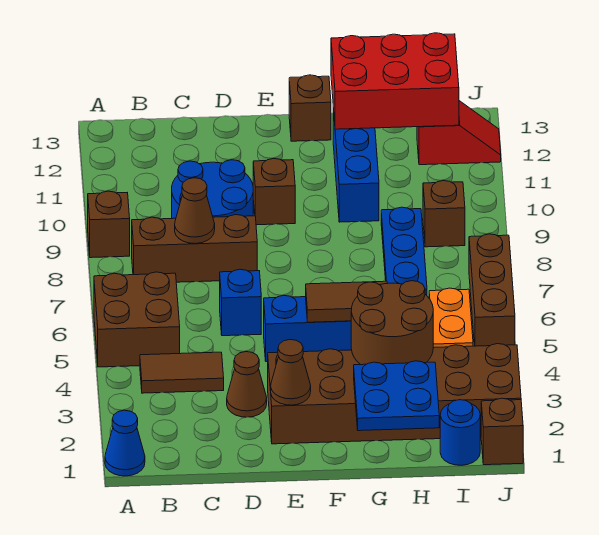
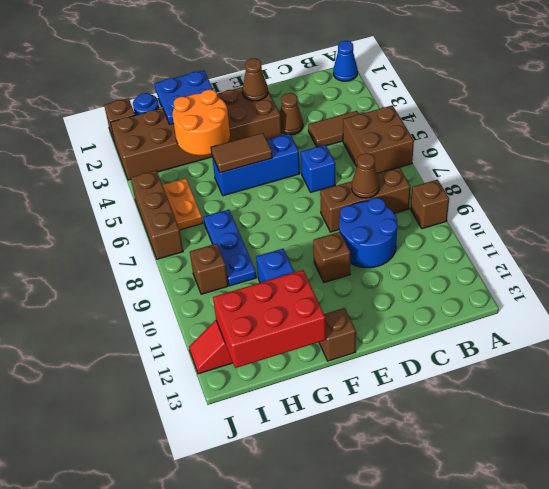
brown round brick G3:H4 level 2 -> orange round brick G3:H4 level 2

